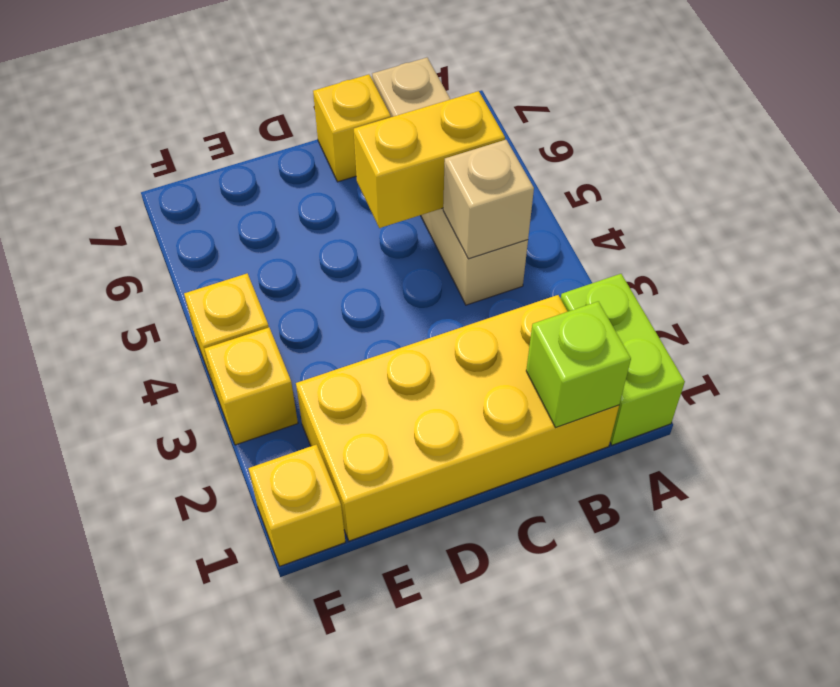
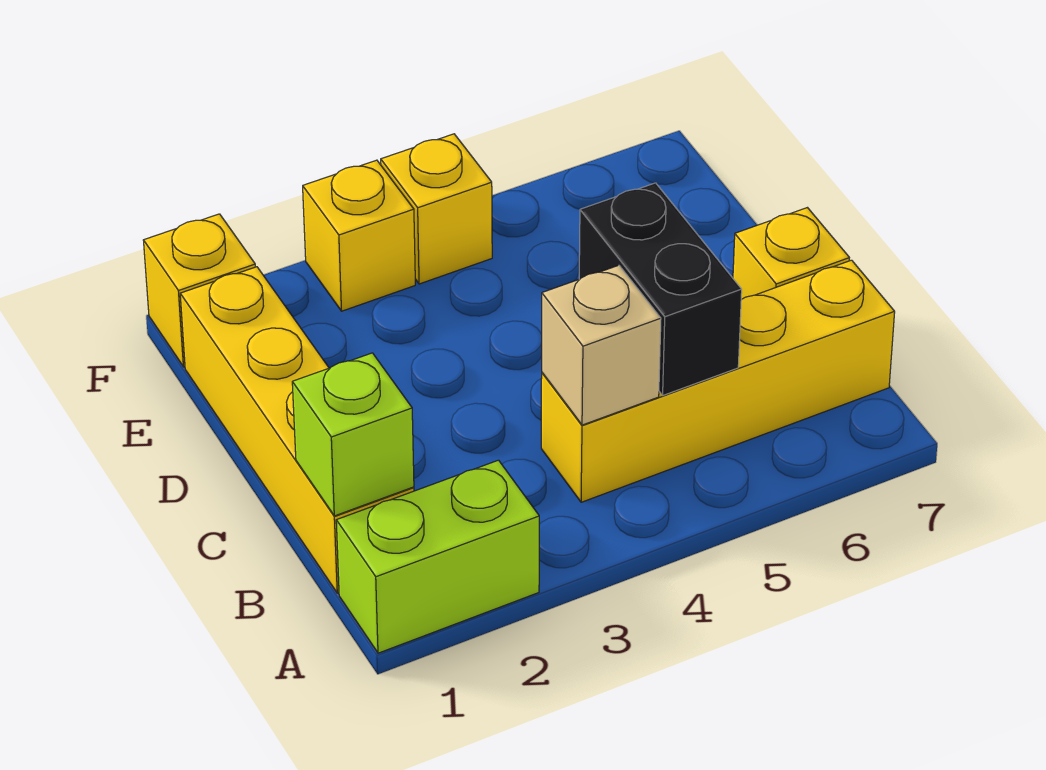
yellow brick B1:E2 level 1 -> yellow brick B1:E1 level 1
tan brick B4:B7 level 1 -> yellow brick B4:B7 level 1
yellow brick B5:C5 level 2 -> black brick B5:C5 level 2

